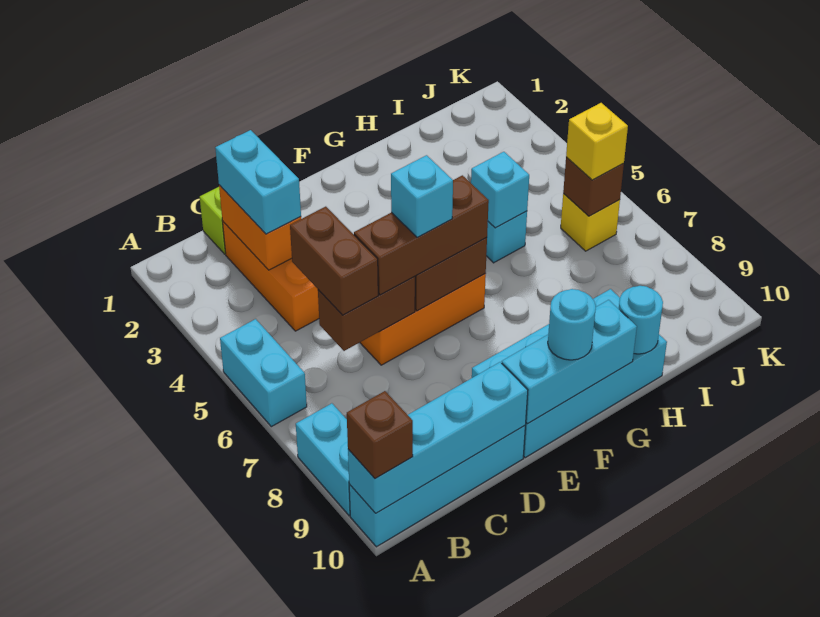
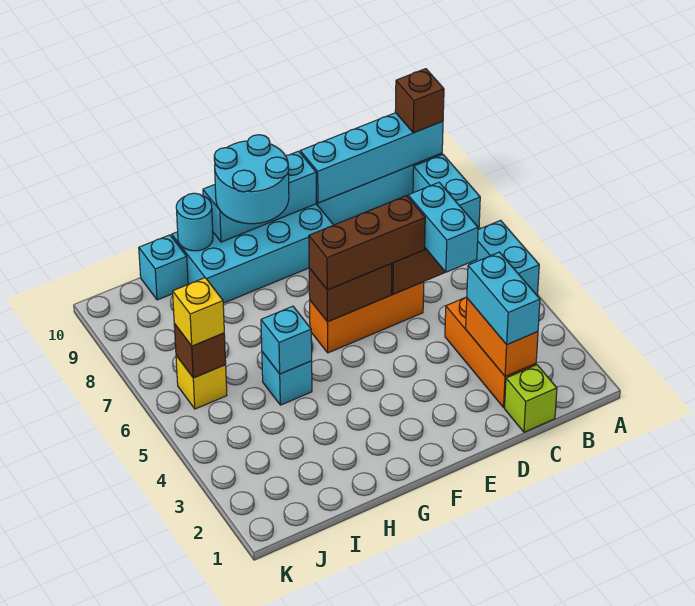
brown brick C5:C6 level 3 -> cyan brick C5:C6 level 3
cyan brick E6 level 4 -> cyan brick I10 level 1
cyan round brick F10 level 3 -> cyan round brick F9:G10 level 3

